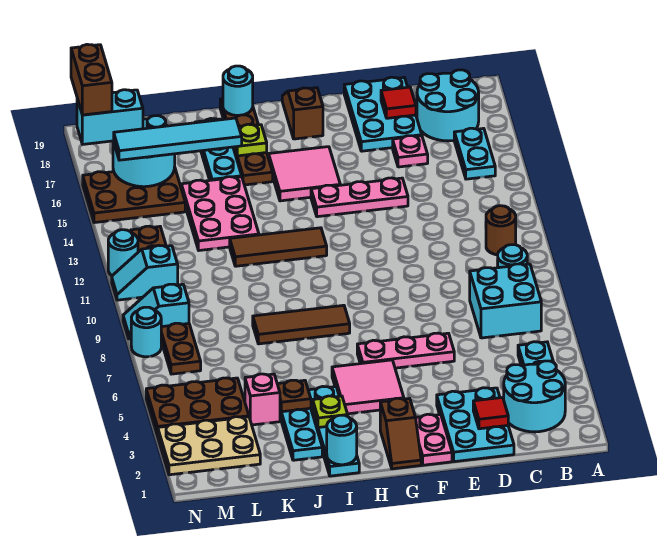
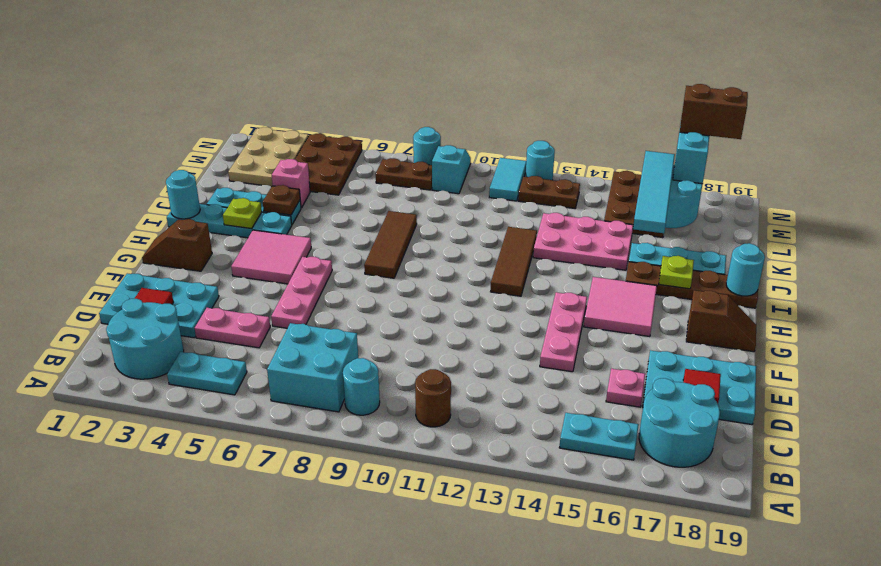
pink plate F1:F2 level 1 -> pink plate D4:D5 level 1
cyan slope M11:N11 level 1 top M -> cyan tile M11:N11 level 1

